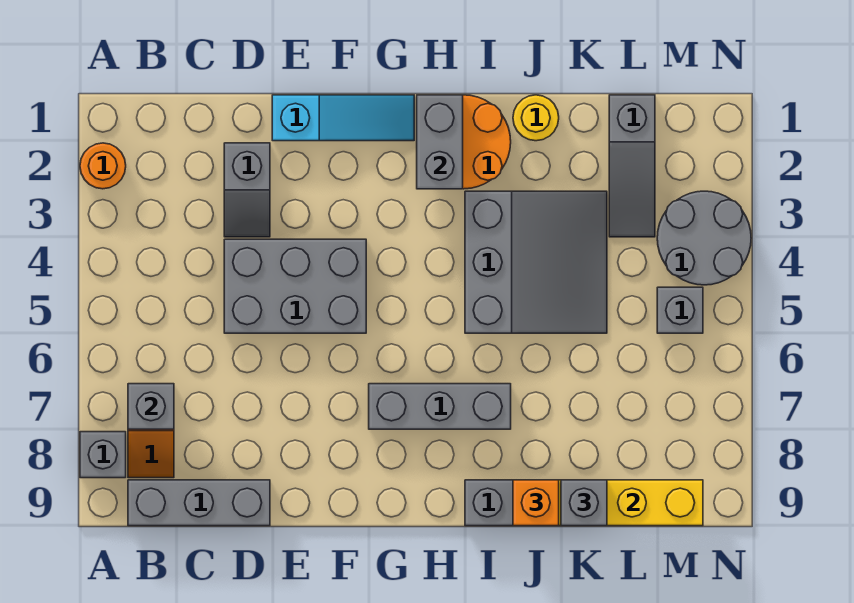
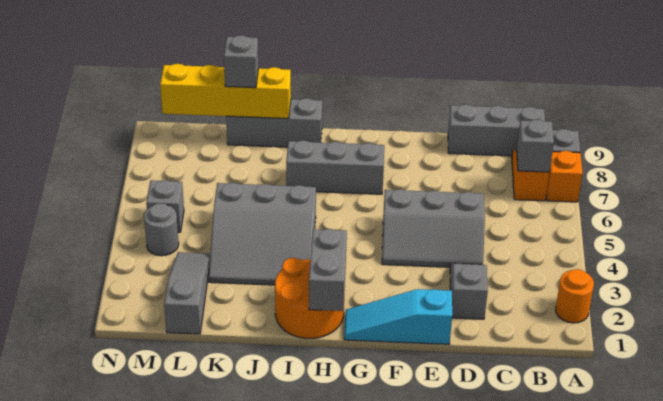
grey brick D4:F5 level 1 -> grey slope D4:F5 level 1 top 5
grey slope I3:K5 level 1 top I -> grey slope I3:K5 level 1 top 5
yellow round brick J1 level 1 -> none
orange brick J9 level 3 -> orange brick A7 level 1
grey round brick M3:N4 level 1 -> grey round brick M4 level 1

